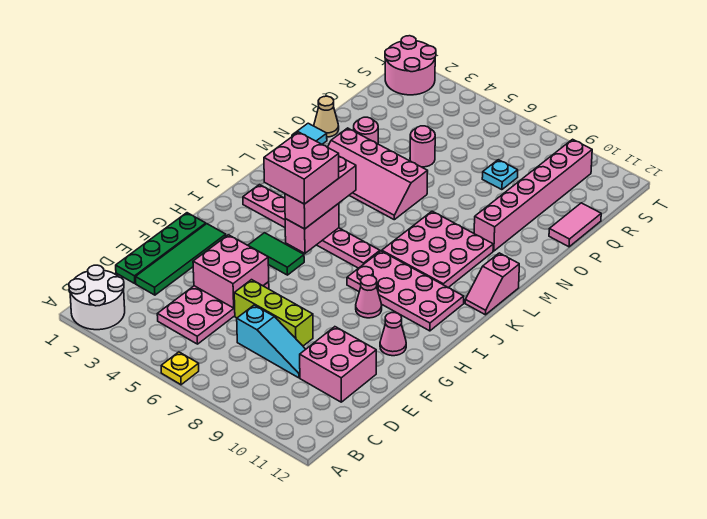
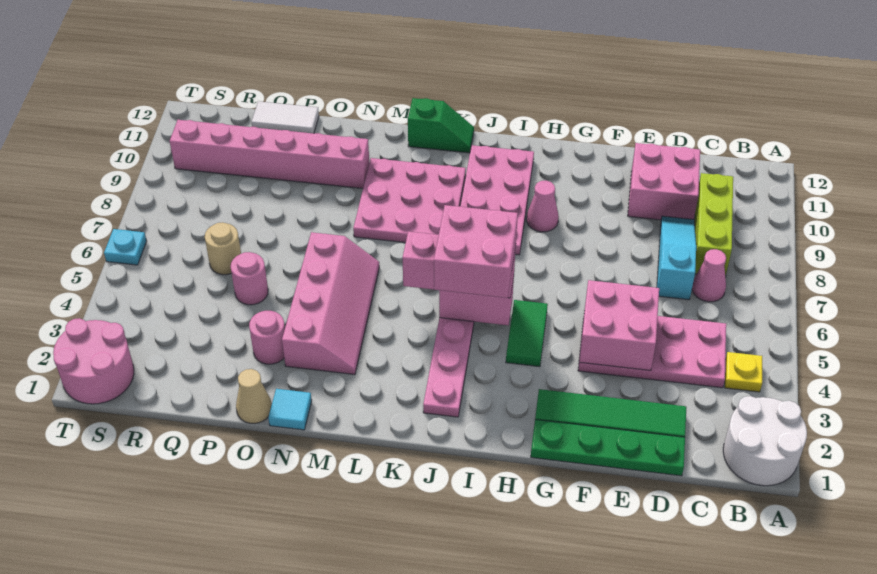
yellow plate A6 level 1 -> yellow plate B4 level 1
lime brick E6:E8 level 1 -> lime brick C8:C10 level 1
pink cone G11 level 1 -> pink cone C7 level 1
pink slope K12:L12 level 1 top L -> green slope K12:L12 level 1 top L
pink tile P12:Q12 level 1 -> white tile P12:Q12 level 1
none -> tan round brick Q6 level 1
cyan plate Q8 level 1 -> cyan plate T6 level 1

